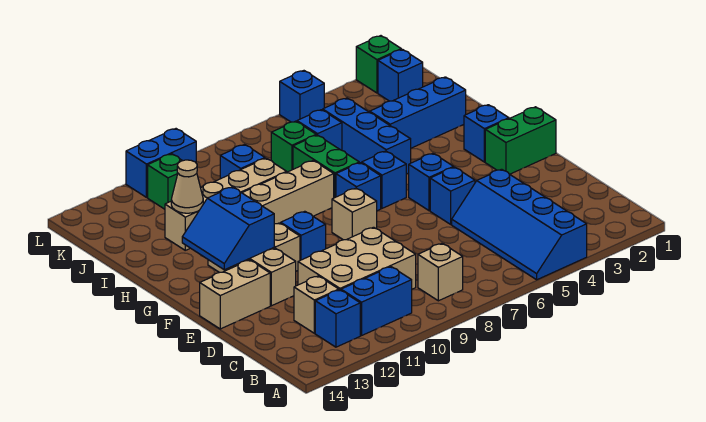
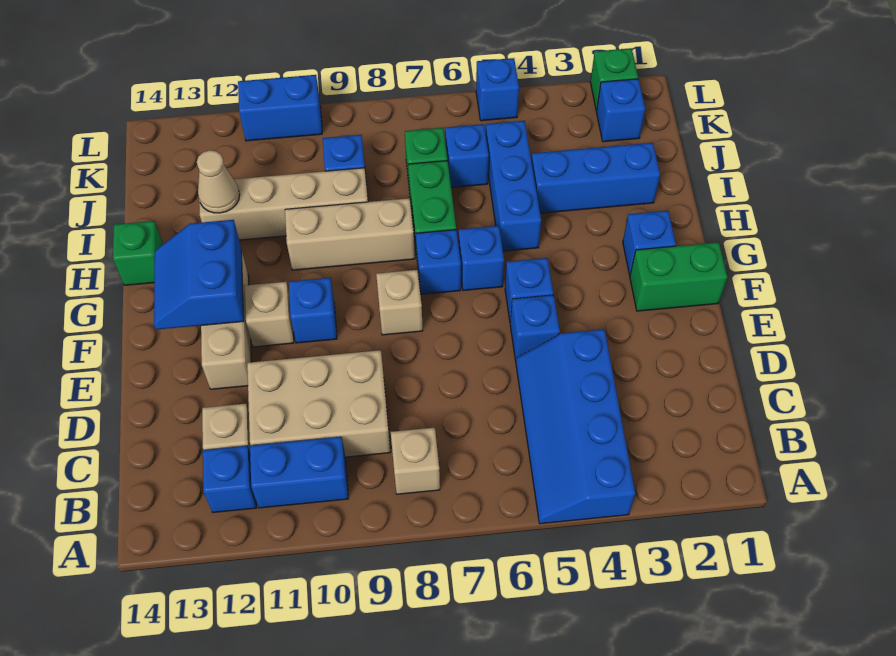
tan brick E13:E14 level 1 -> none
green brick K11 level 1 -> green brick H14 level 1

